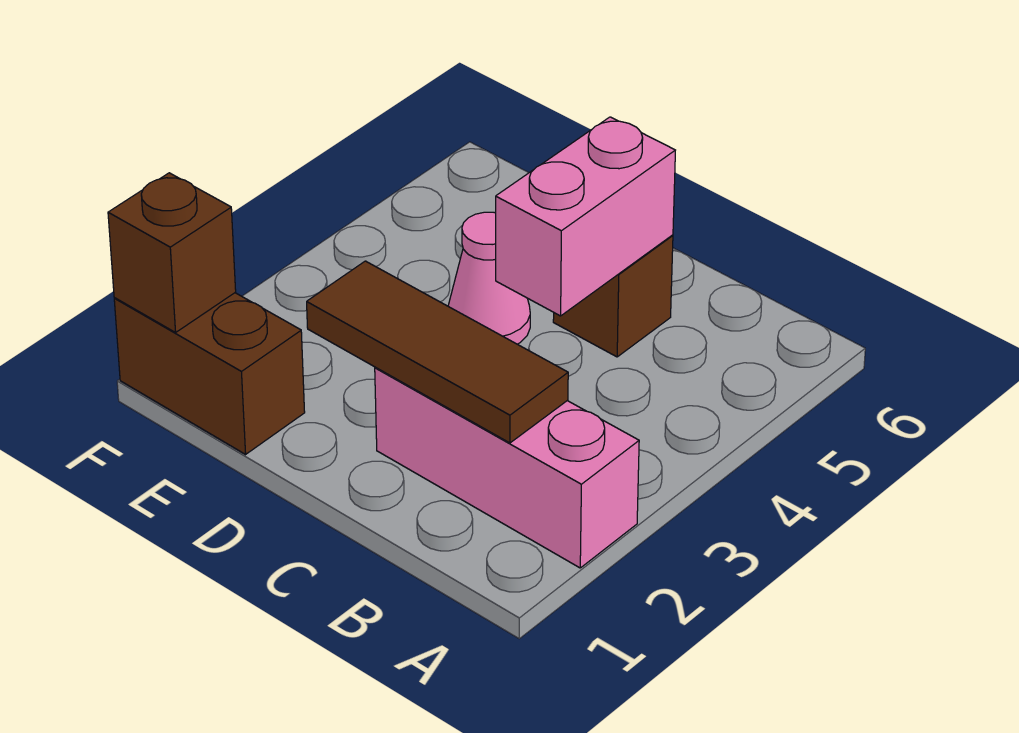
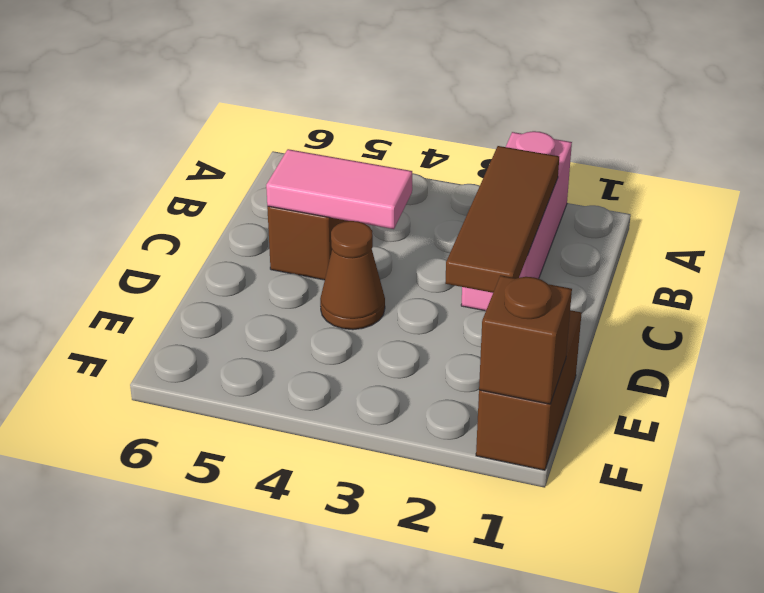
pink brick C4:C5 level 2 -> pink tile C4:C5 level 2
pink cone D4 level 1 -> brown cone D4 level 1

